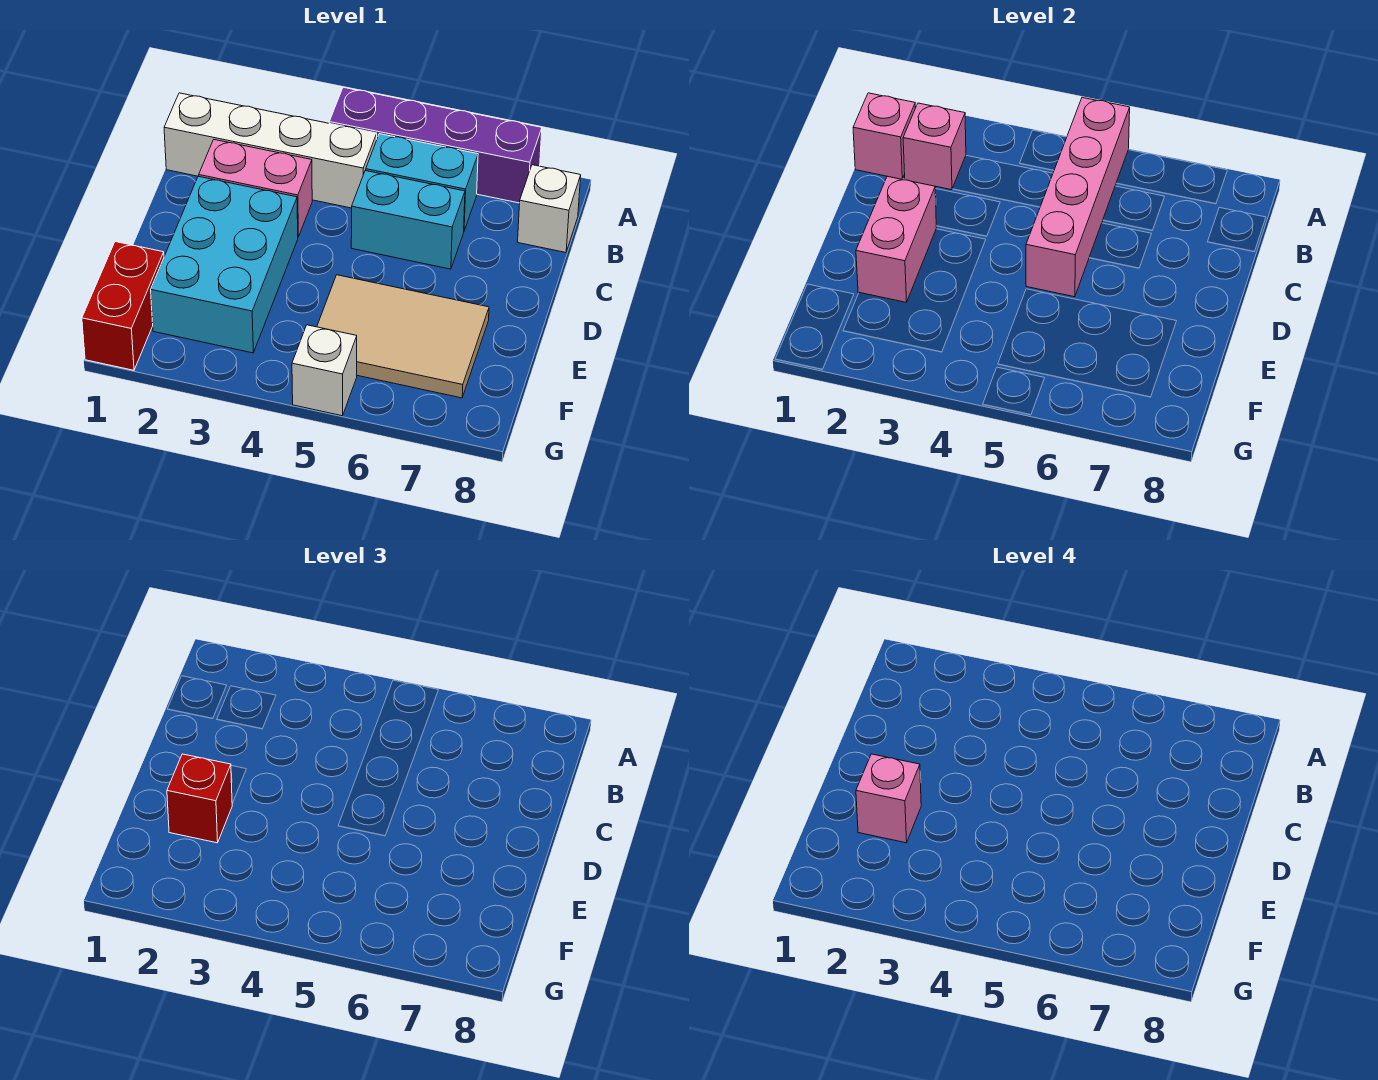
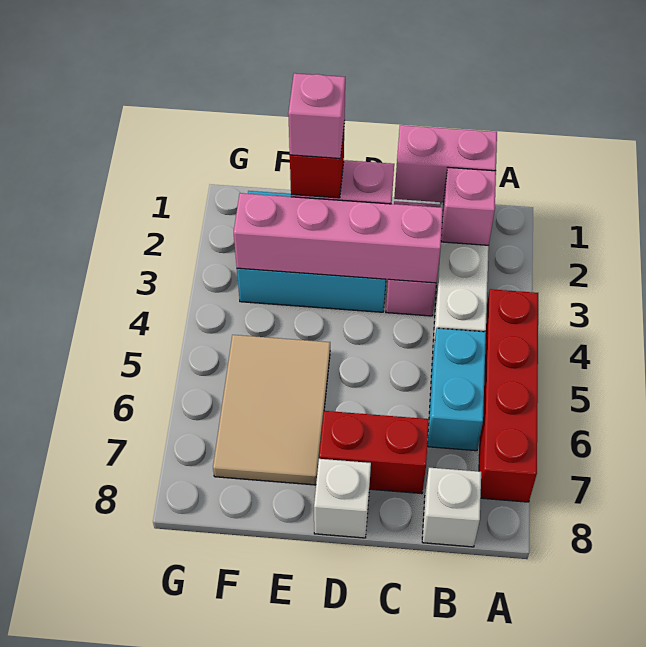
purple brick A4:A7 level 1 -> red brick A4:A7 level 1
pink brick A5:D5 level 2 -> pink brick C3:F3 level 2
pink brick B1 level 2 -> pink brick B1:C1 level 2
cyan brick C5:C6 level 1 -> none
red brick F1:G1 level 1 -> red brick C7:D7 level 1
white brick G5 level 1 -> white brick D8 level 1

